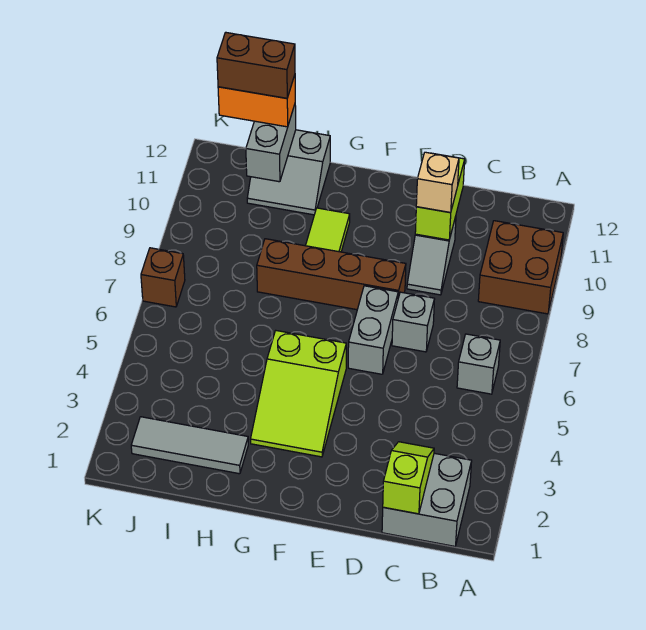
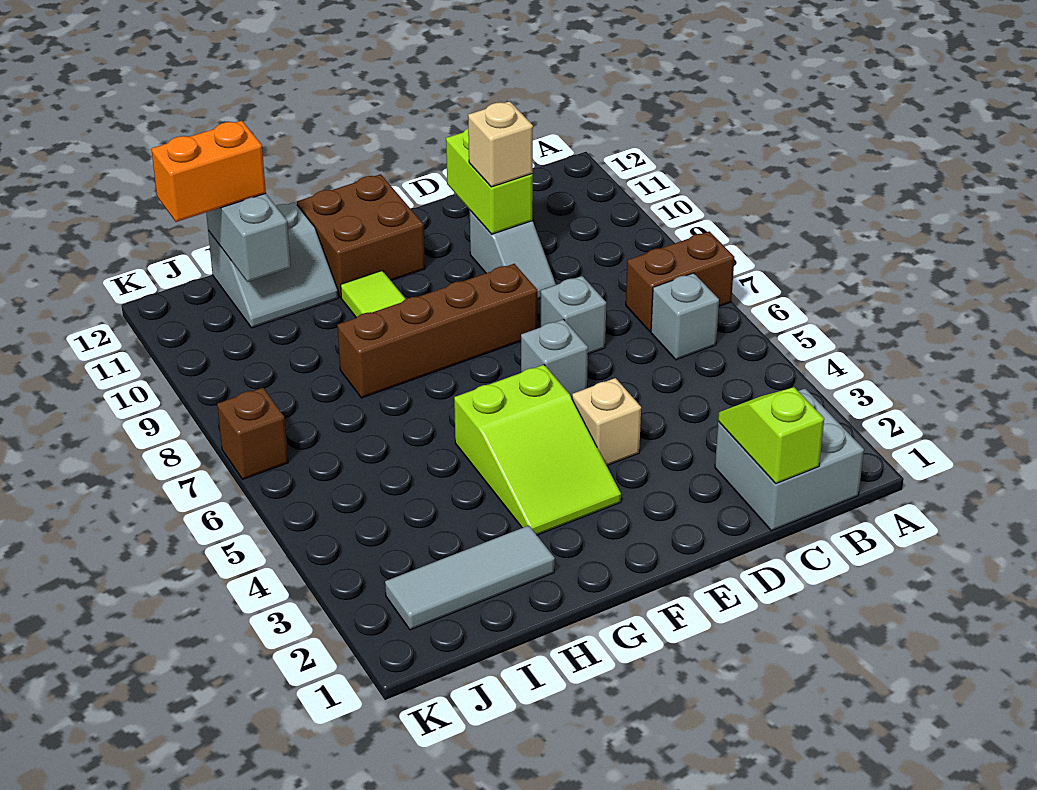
brown brick A9:B10 level 1 -> brown brick F11:G12 level 1
none -> tan brick E4 level 1
grey brick E6:E7 level 1 -> grey brick E6 level 1
brown brick I12:J12 level 4 -> brown brick A7:B7 level 1

